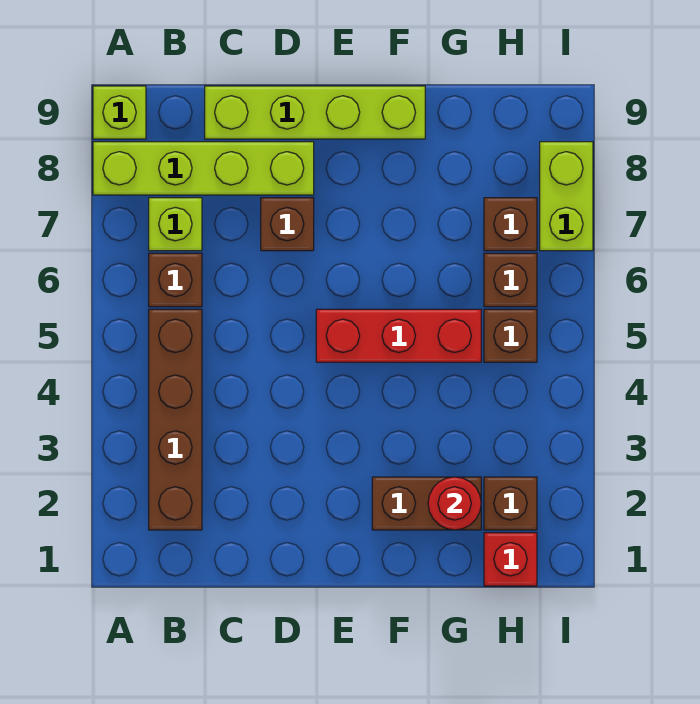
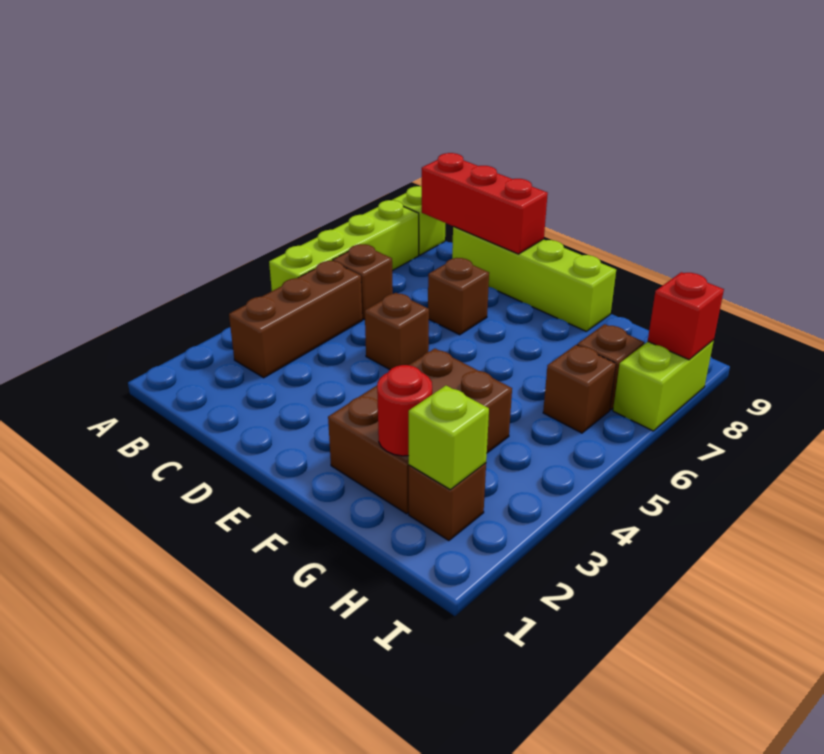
lime brick A8:D8 level 1 -> lime brick A5:A8 level 1
brown brick B2:B5 level 1 -> brown brick B3:B5 level 1
lime brick B7 level 1 -> lime brick H2 level 2
red brick E5:G5 level 1 -> red brick B9:D9 level 2
brown brick F2:G2 level 1 -> brown brick F2:G4 level 1
red brick H1 level 1 -> red brick I8 level 2
brown brick H5 level 1 -> brown brick D5 level 1

